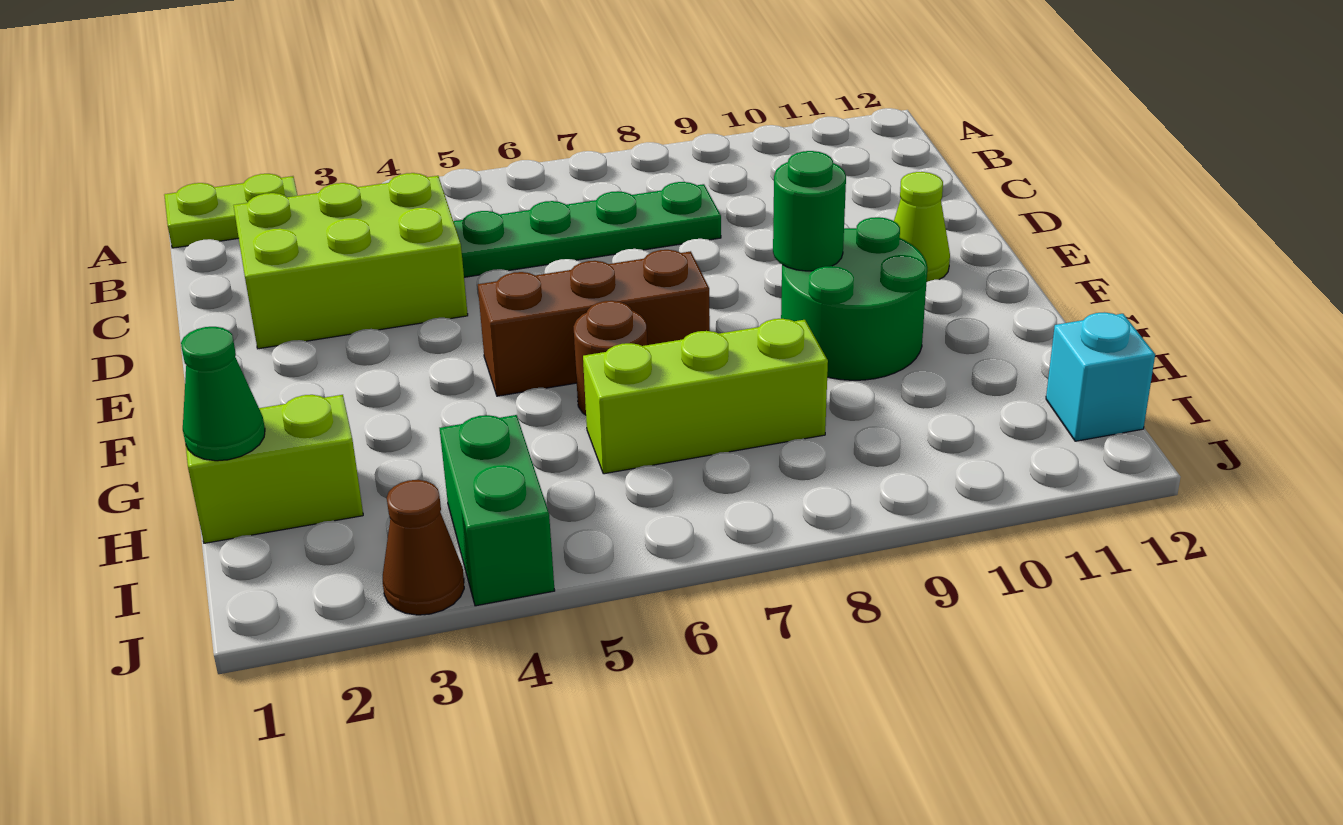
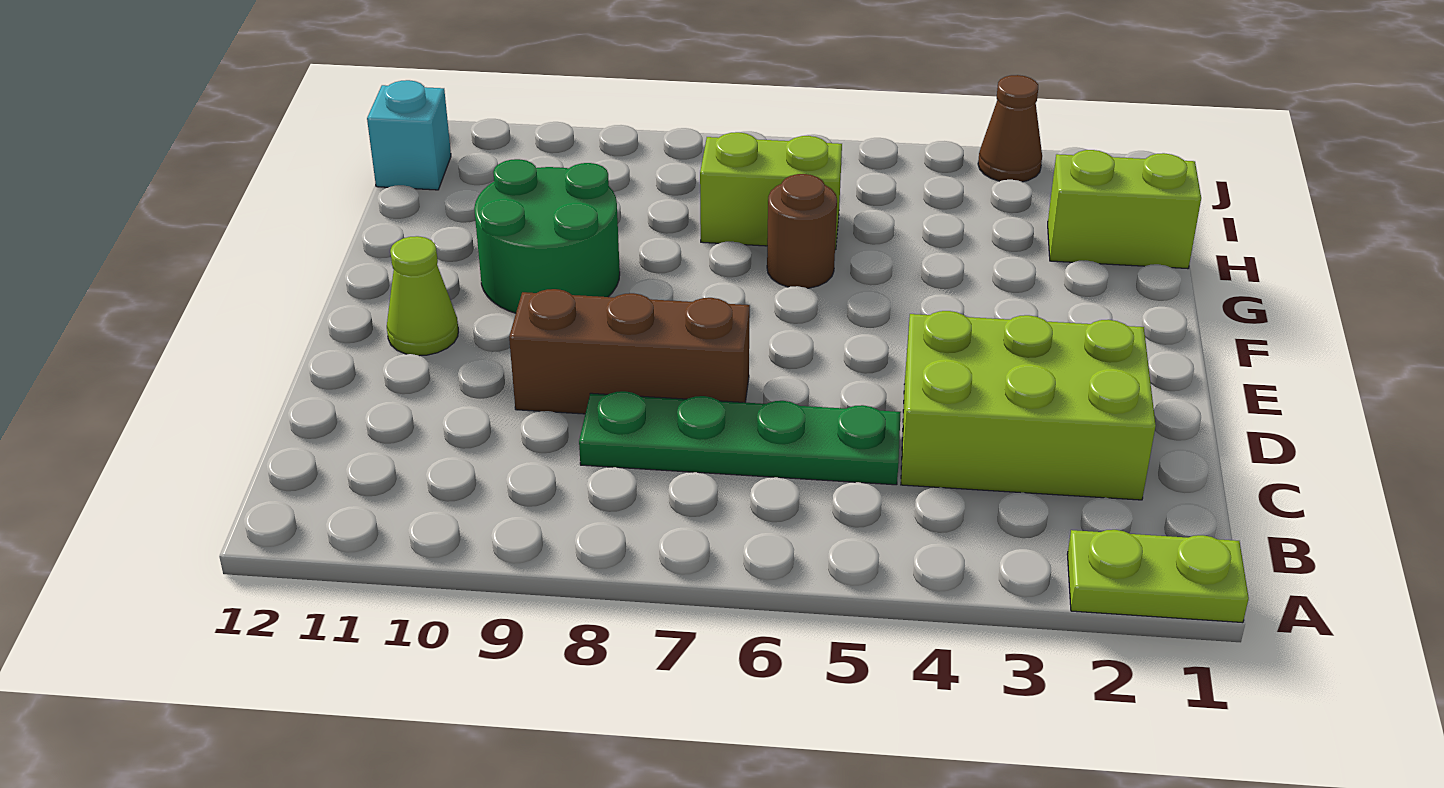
brown brick F5:F7 level 1 -> brown brick D7:D9 level 1
green round brick F9 level 2 -> none
green cone H1 level 2 -> none
lime brick H6:H8 level 1 -> lime brick H6:H7 level 1
green brick I4:J4 level 1 -> none

